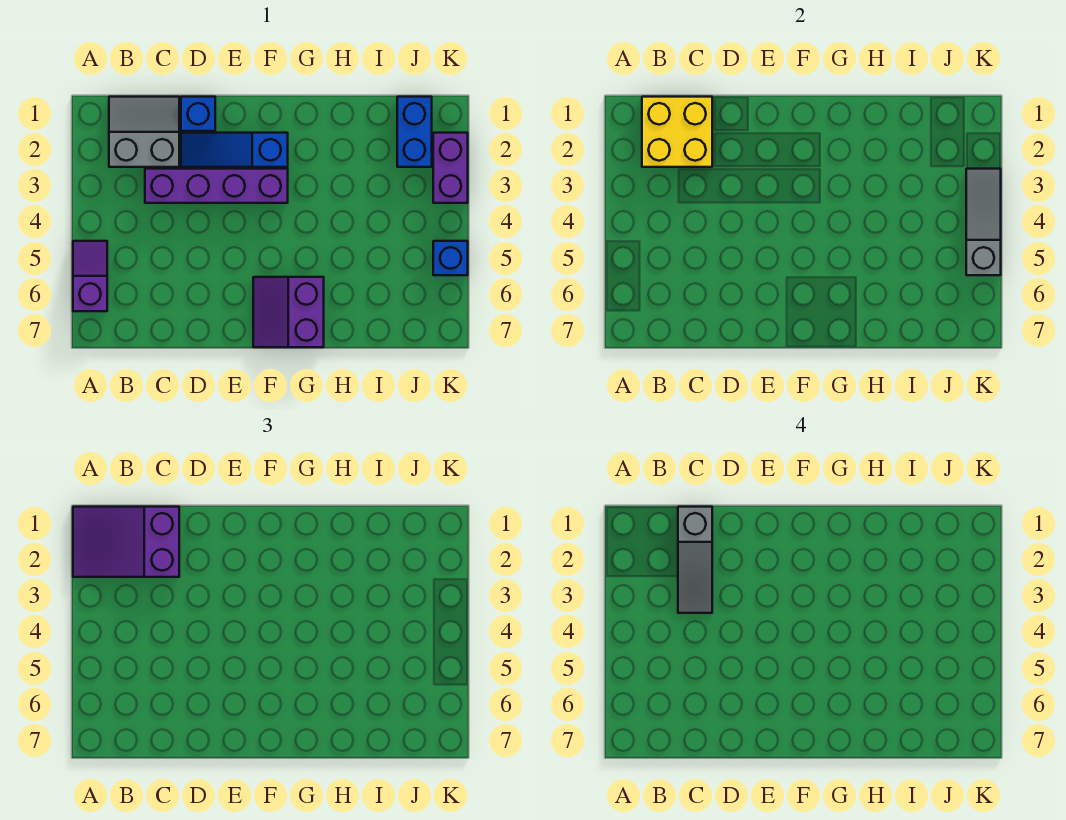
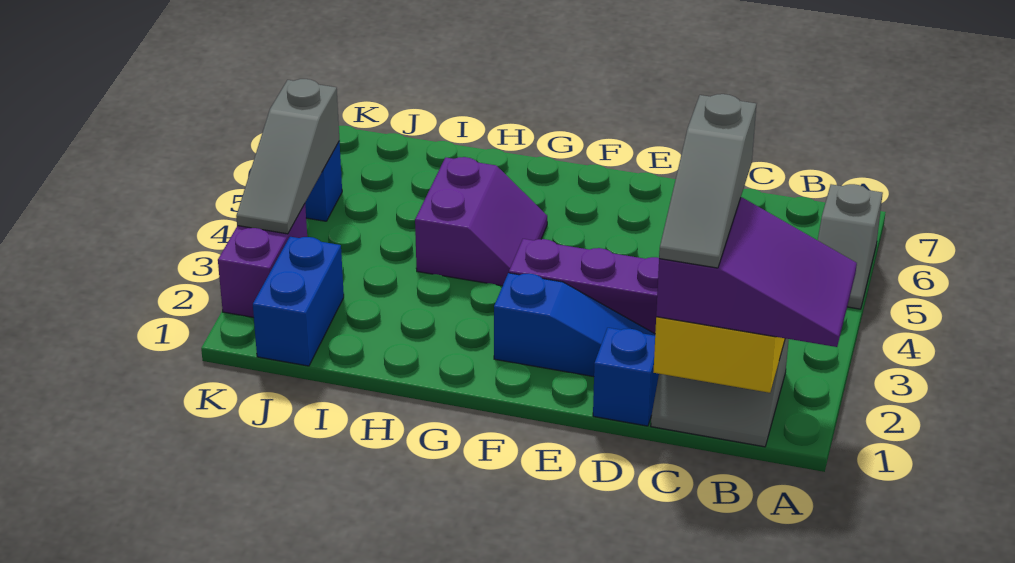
purple slope A5:A6 level 1 top 6 -> grey slope A5:A6 level 1 top 6
grey slope C1:C3 level 4 top 1 -> grey slope C1:C3 level 4 top 3
purple slope F6:G7 level 1 top G -> purple slope G4:H5 level 1 top H

